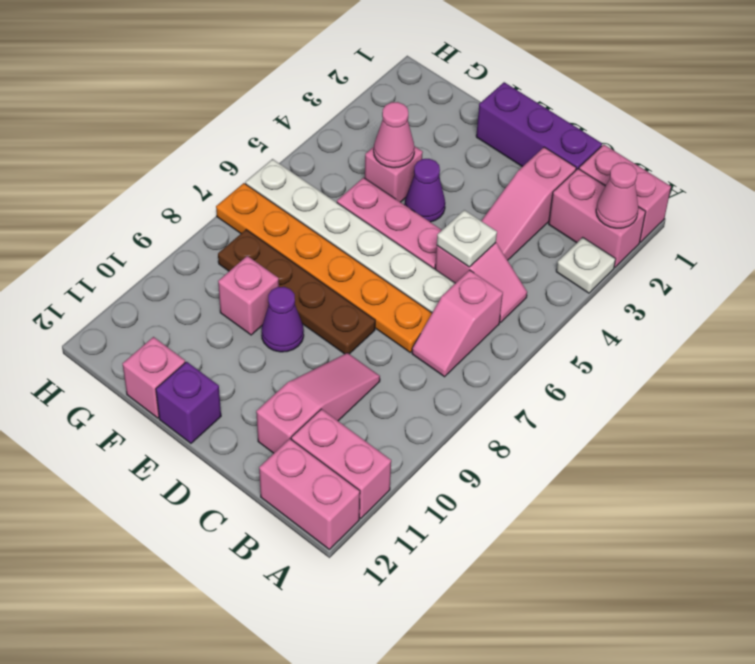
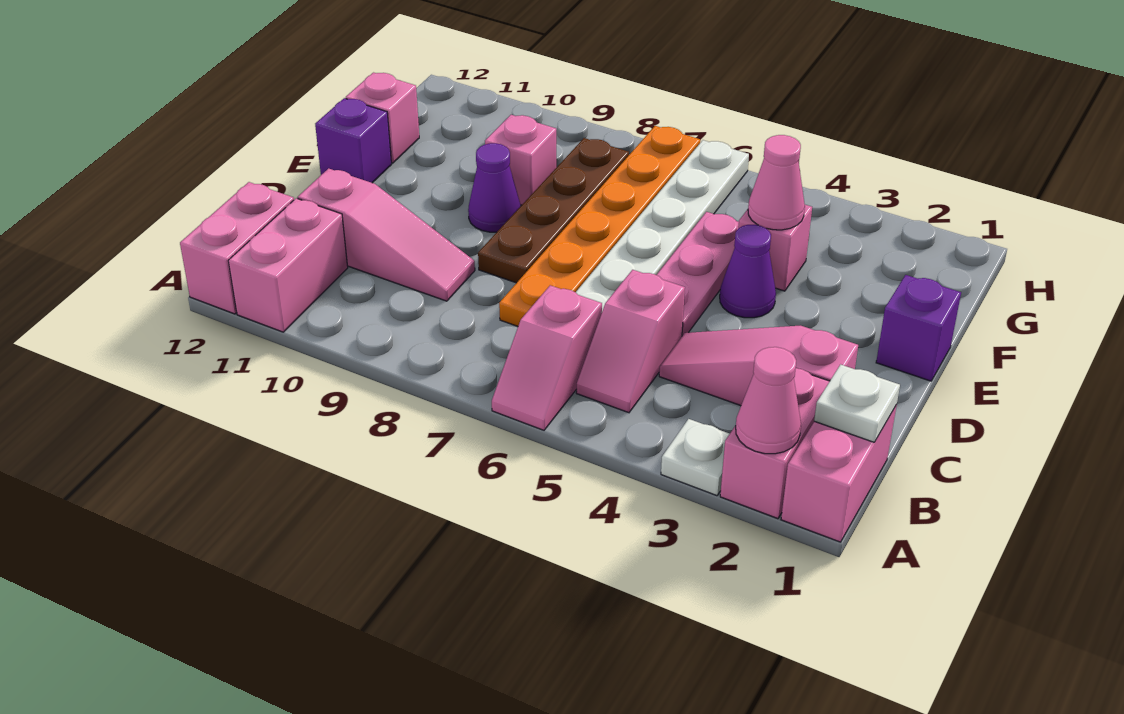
pink slope B6:B7 level 1 top 6 -> pink slope A6:B6 level 1 top B
purple brick C1:E1 level 1 -> purple brick E1 level 1
white plate C5 level 2 -> white plate B1 level 2

